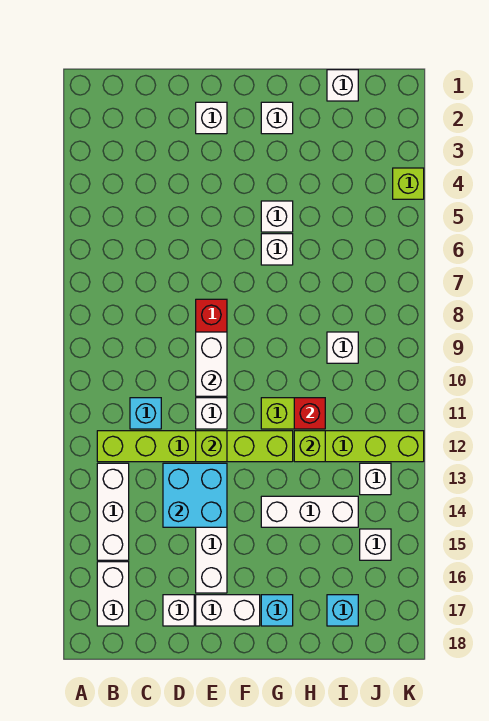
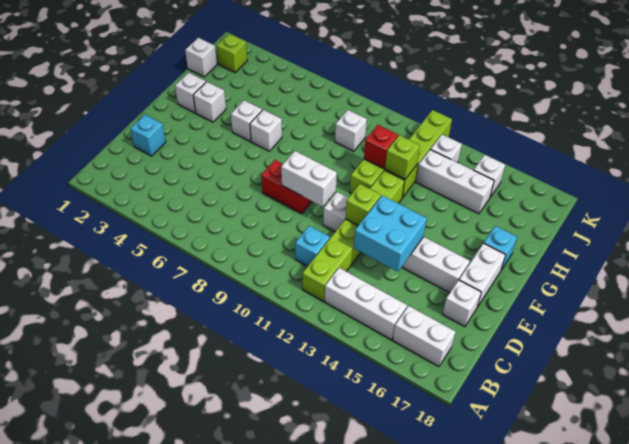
white brick E2 level 1 -> white brick G3 level 1
white brick G14:I14 level 1 -> white brick I13:I15 level 1
cyan brick I17 level 1 -> cyan brick D2 level 1
lime brick K4 level 1 -> lime brick J2 level 1

